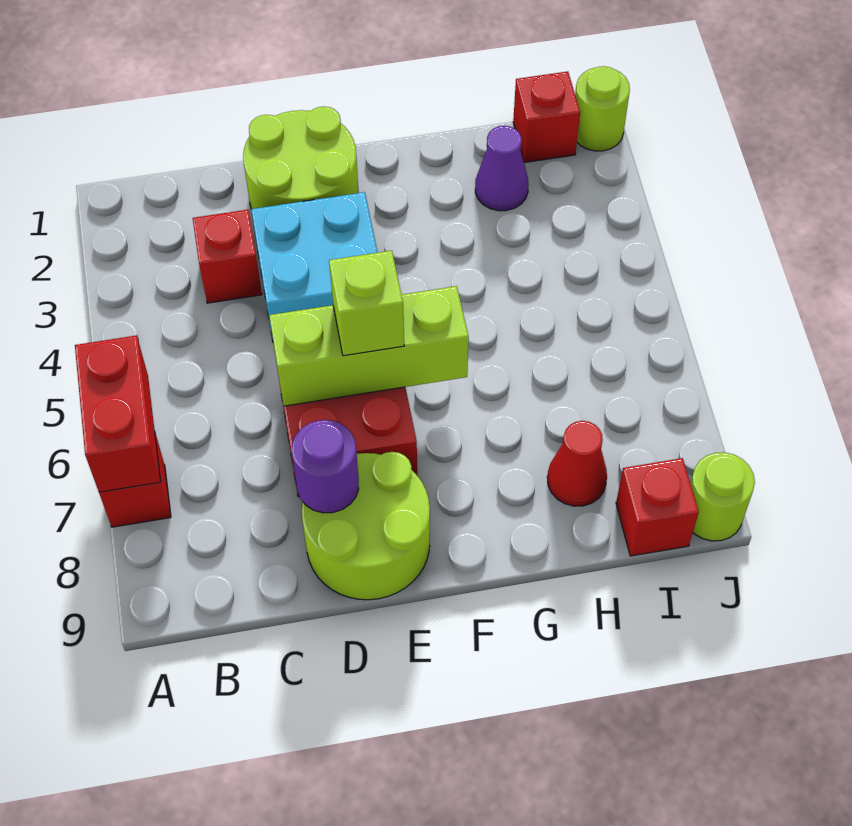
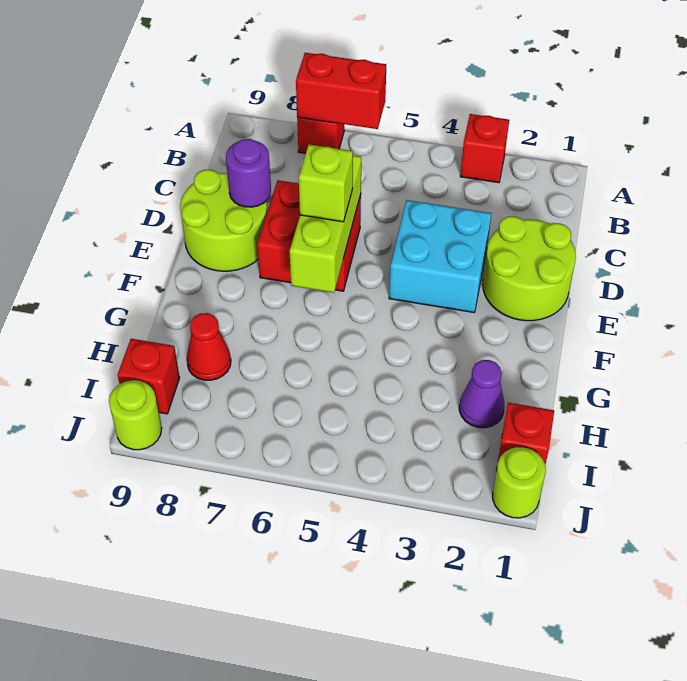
red brick C3 level 1 -> red brick A3 level 1

